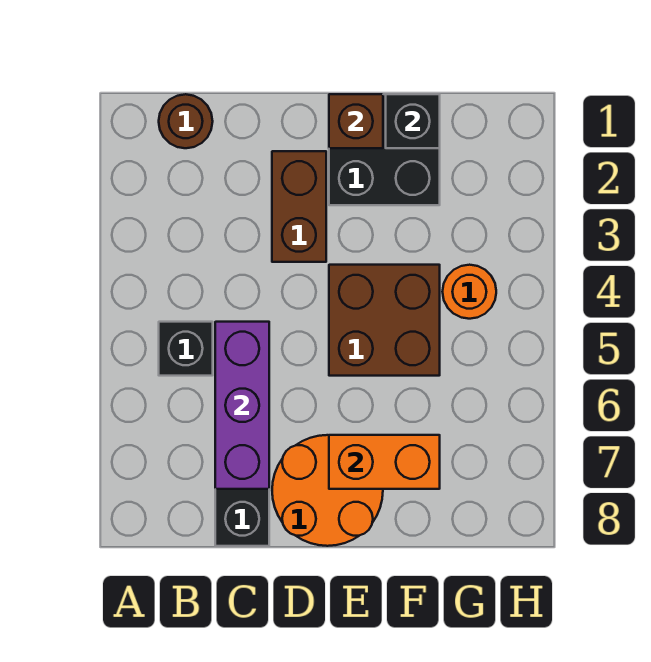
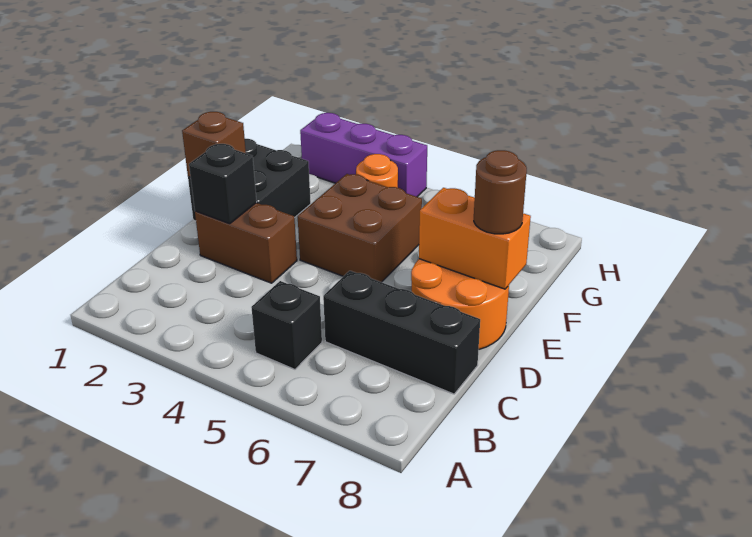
brown round brick B1 level 1 -> brown round brick E8 level 3
purple brick C5:C7 level 2 -> purple brick H2:H4 level 1
orange brick E7:F7 level 2 -> orange brick E7:E8 level 2
black brick F1 level 2 -> black brick D2 level 2

